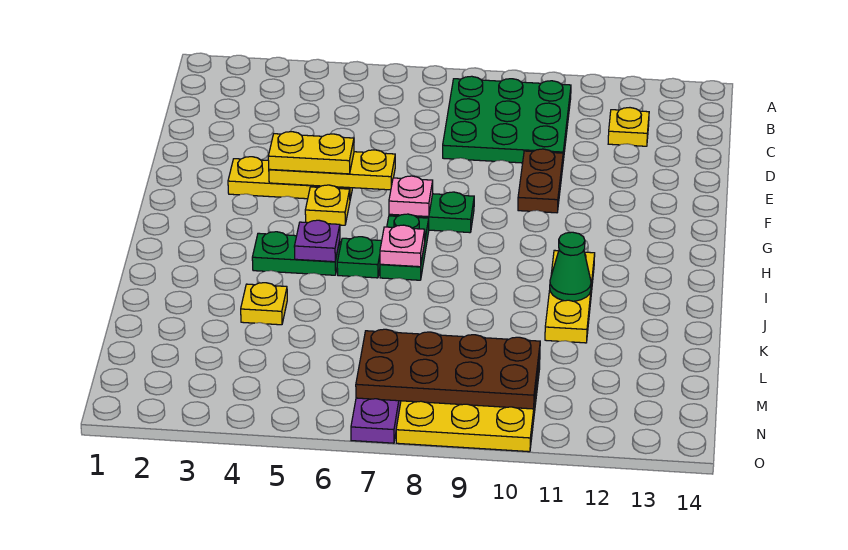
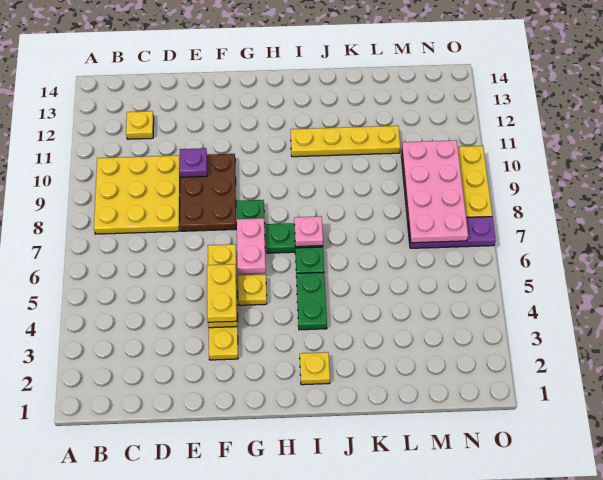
green plate B8:D10 level 1 -> yellow plate B8:D10 level 1
brown plate E10:F10 level 1 -> brown plate E8:F10 level 1
pink plate G7 level 2 -> pink plate G6:G7 level 2
purple plate I5 level 2 -> purple plate E10 level 2
yellow plate I11:K11 level 1 -> yellow plate I11:L11 level 1
green cone J11 level 2 -> none
yellow plate K4 level 1 -> yellow plate I2 level 1
brown plate M7:N10 level 2 -> pink plate M7:N10 level 2

